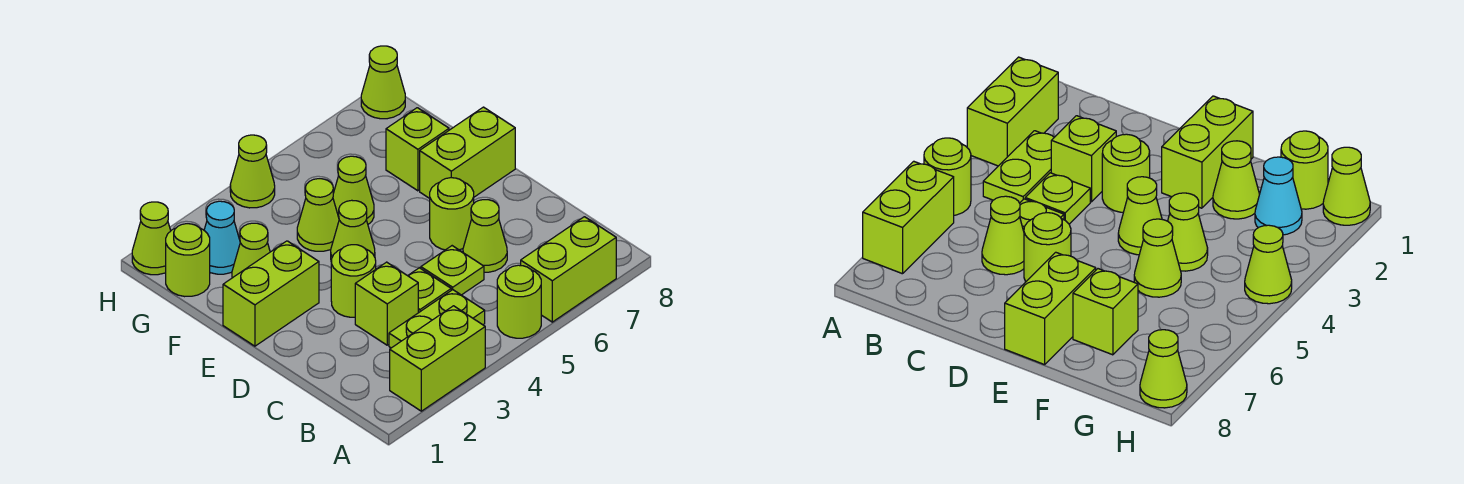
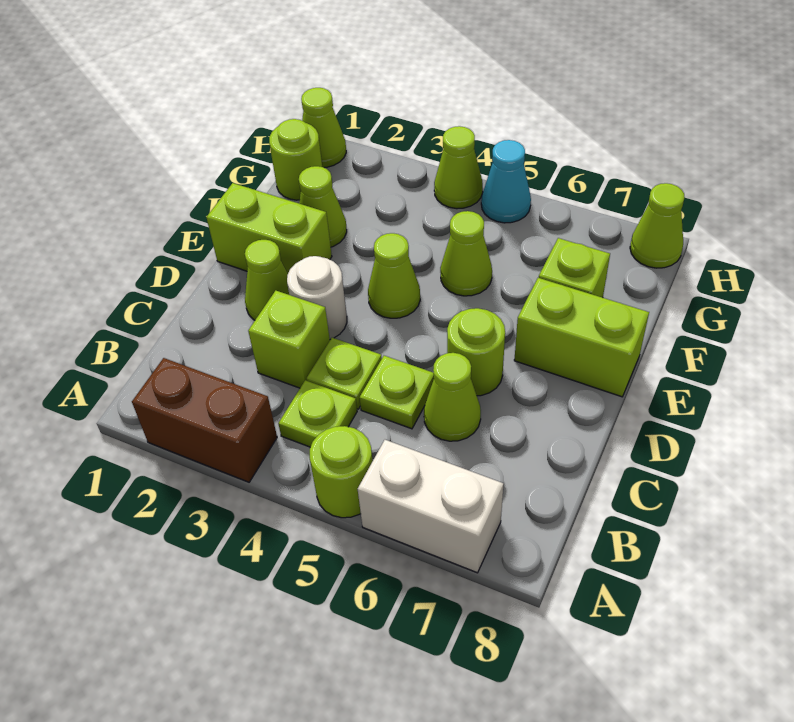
lime brick A2:A3 level 1 -> brown brick A2:A3 level 1
lime brick A6:A7 level 1 -> white brick A6:A7 level 1
lime plate B3:B4 level 1 -> lime plate B4 level 1
lime round brick D3 level 1 -> white round brick D3 level 1
lime cone F4 level 1 -> lime cone D2 level 1
cyan cone G2 level 1 -> cyan cone H5 level 1

